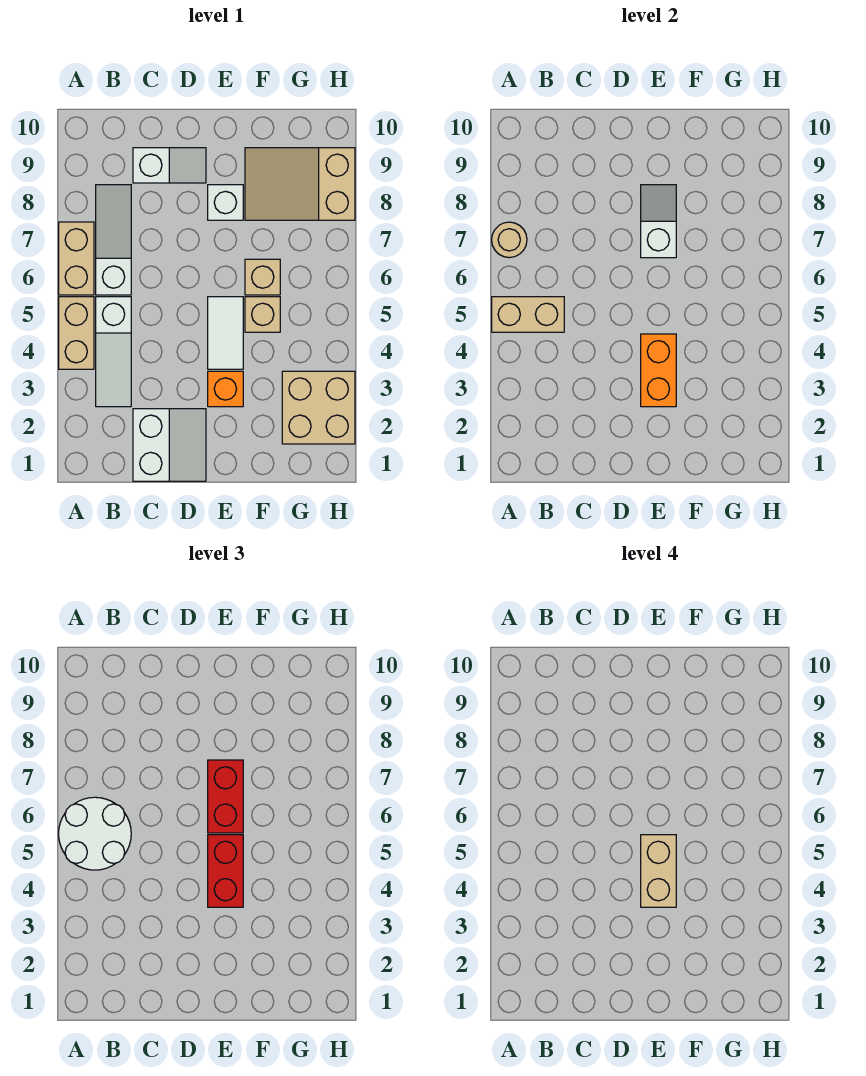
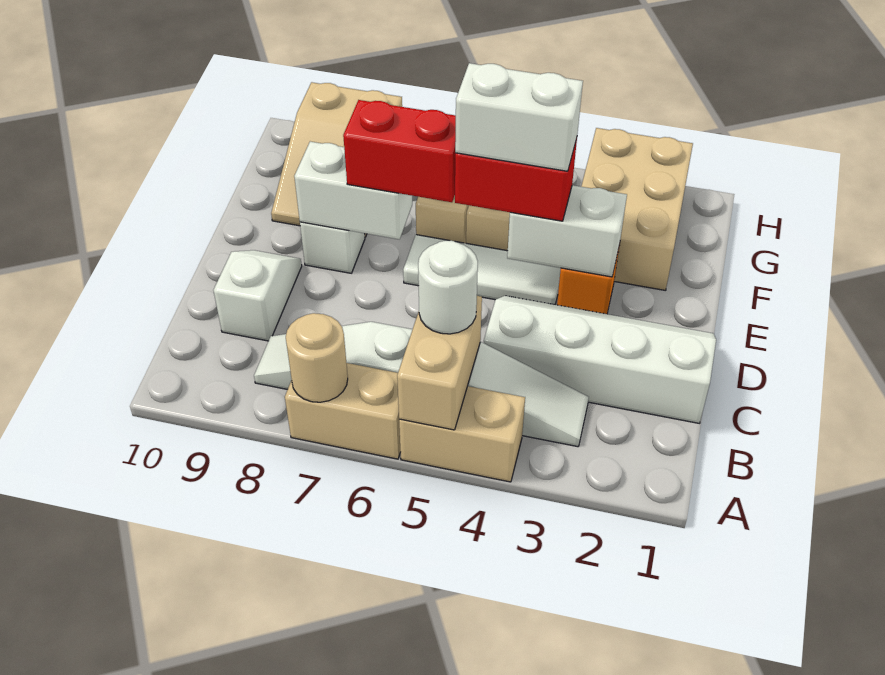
white round brick A5:B6 level 3 -> white round brick B5 level 3
white slope C1:D2 level 1 top C -> white slope C1:D4 level 1 top C
orange brick E3:E4 level 2 -> white brick E3:E4 level 2
white tile E4:E5 level 1 -> white tile E4:E6 level 1
tan brick E4:E5 level 4 -> white brick E4:E5 level 4
white slope E7:E8 level 2 top 7 -> white brick E7:E8 level 2
tan brick G2:H3 level 1 -> tan brick F2:H3 level 1

